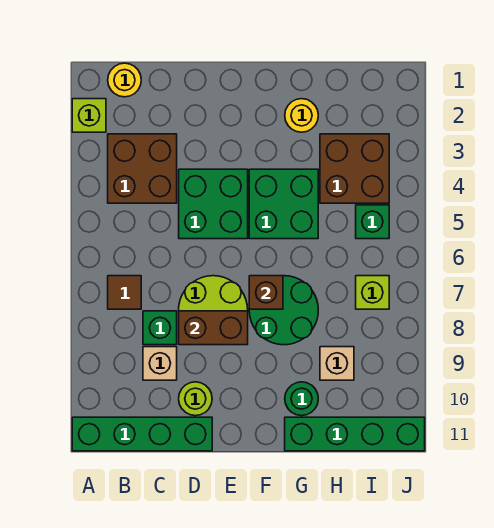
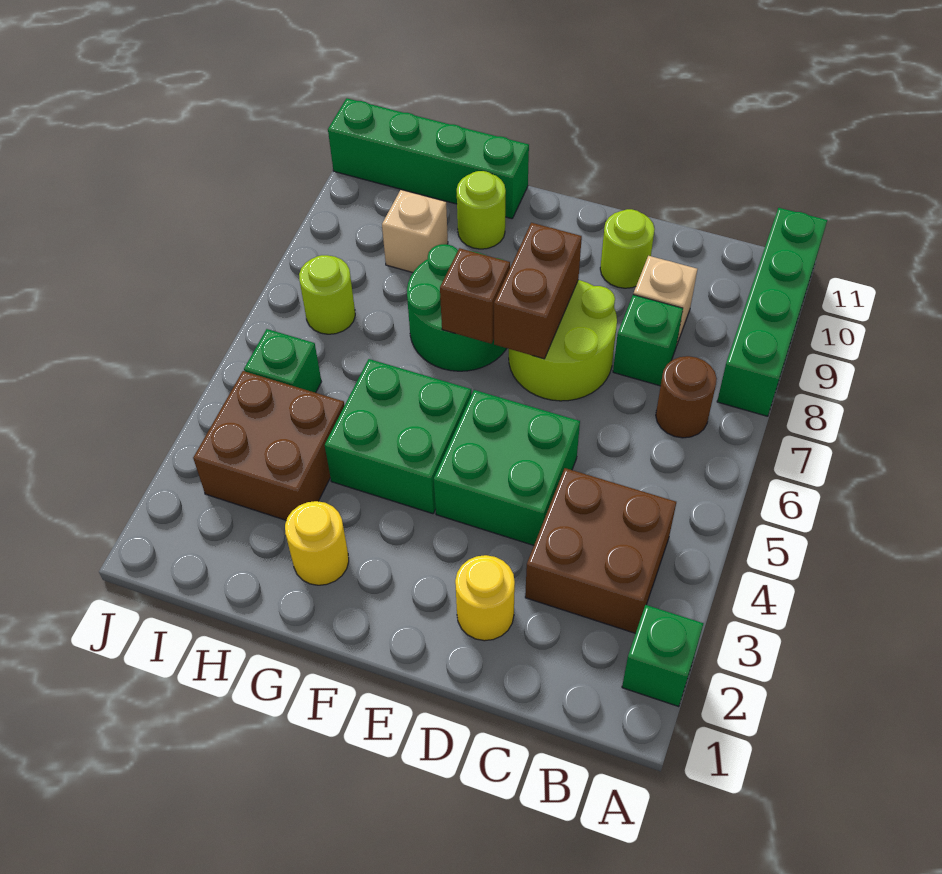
lime brick A2 level 1 -> green brick A2 level 1
green brick A11:D11 level 1 -> green brick A8:A11 level 1
yellow round brick B1 level 1 -> yellow round brick D2 level 1
brown tile B7 level 1 -> brown round brick B7 level 1
brown brick D8:E8 level 2 -> brown brick E7:E8 level 2
green round brick G10 level 1 -> lime round brick G10 level 1
lime brick I7 level 1 -> lime round brick I7 level 1

